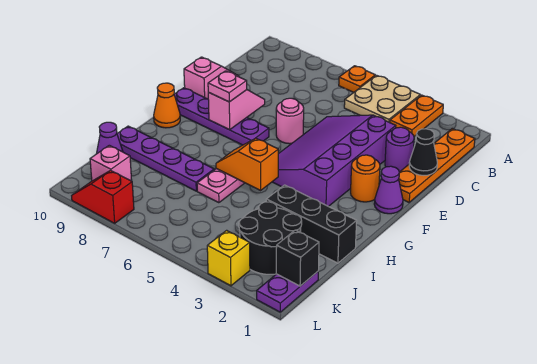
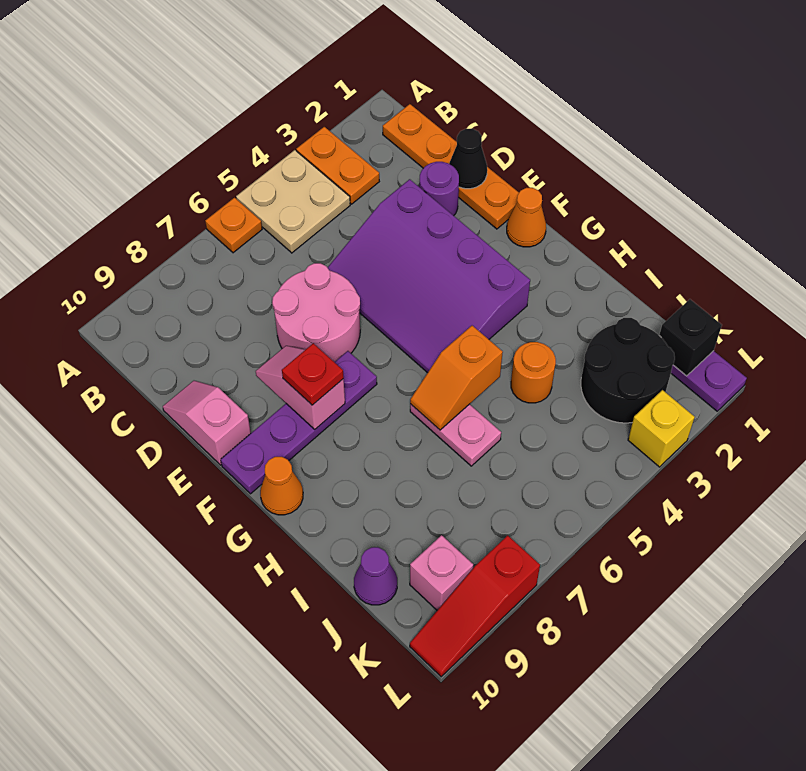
pink round brick E6 level 1 -> pink round brick D6:E7 level 1
purple cone F1 level 1 -> orange cone F1 level 1
orange round brick F2 level 1 -> orange round brick I4 level 1
pink plate F8 level 3 -> red plate F8 level 3
black brick I1:I3 level 1 -> none
purple plate I7:I10 level 1 -> none
red slope L8:L9 level 1 top 8 -> red slope L8:L10 level 1 top 8

